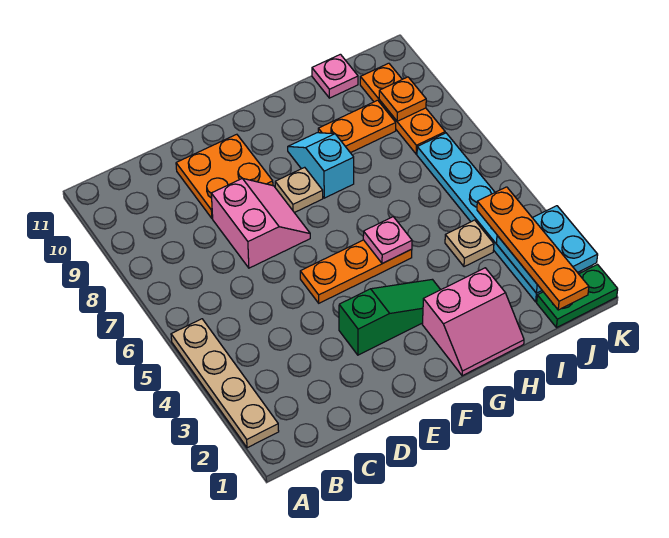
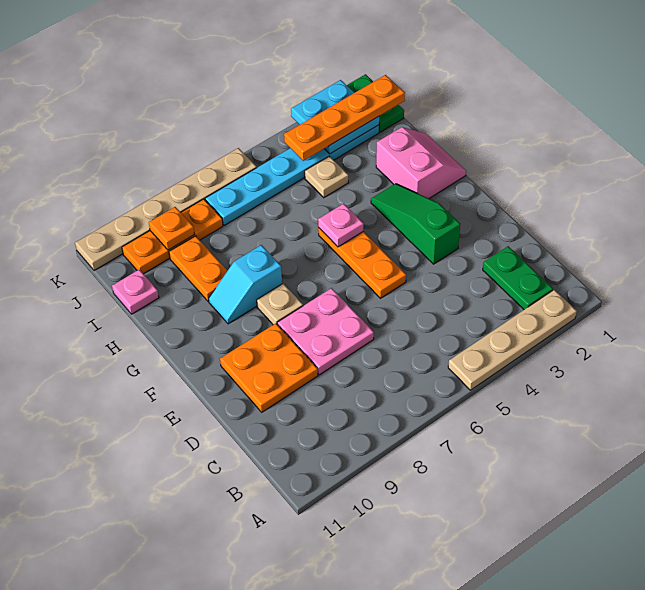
none -> green plate B2:C2 level 1
pink slope D7:E8 level 1 top D -> pink plate D7:E8 level 1
none -> tan plate K6:K11 level 1

